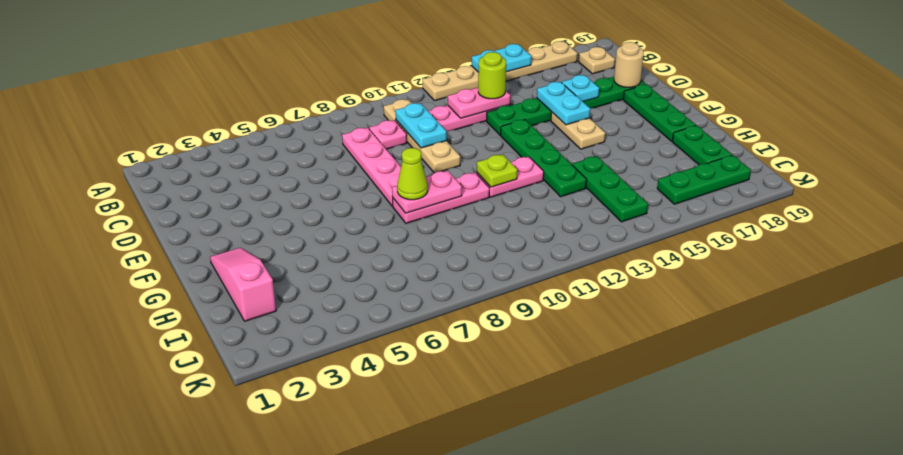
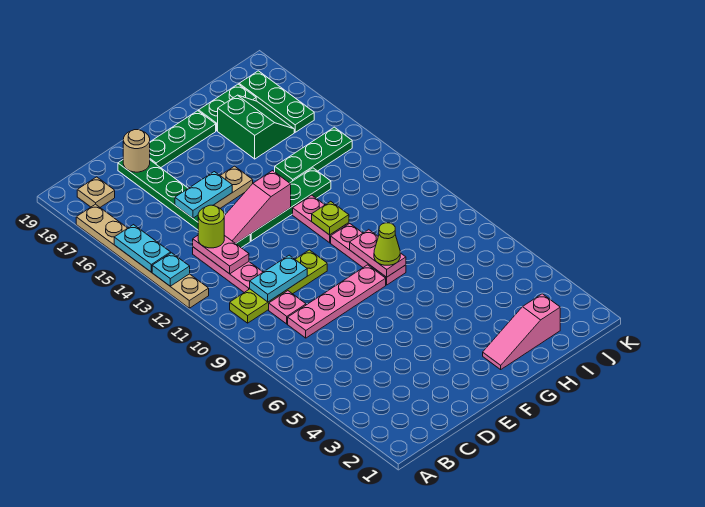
tan plate B10:E10 level 1 -> lime plate B10:E10 level 1
none -> pink slope D13:F13 level 2 top F
cyan plate D16 level 2 -> cyan plate A13 level 2
none -> green slope H16:I17 level 1 top H

